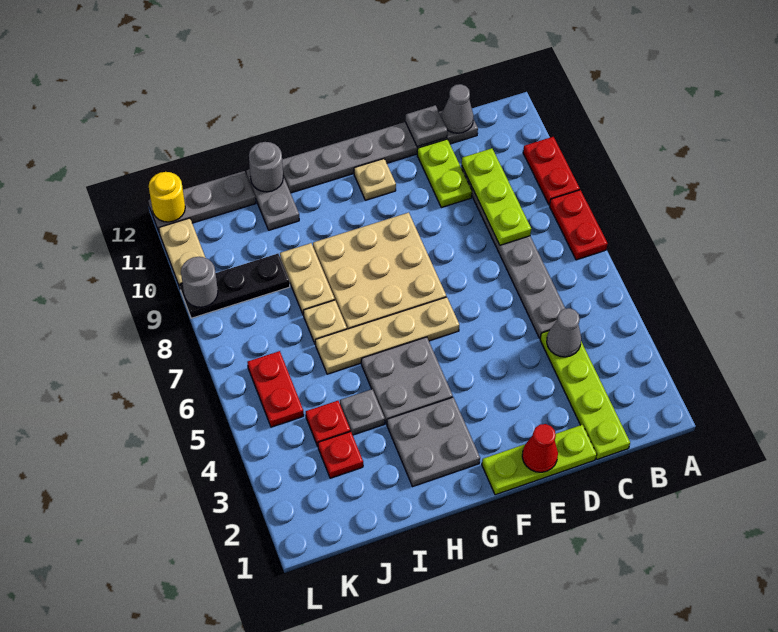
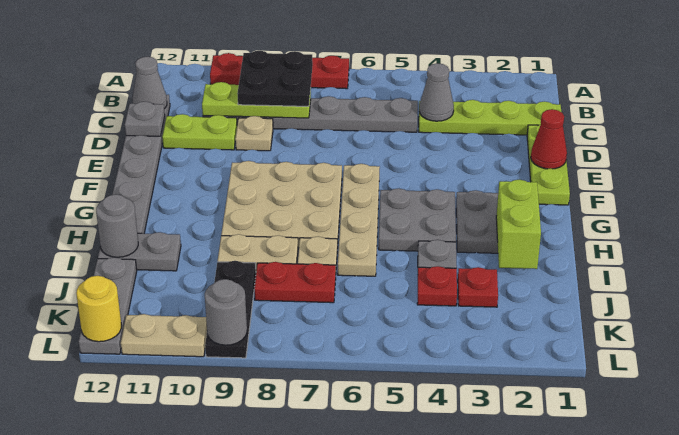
none -> black plate B8:C9 level 3
tan plate F11 level 1 -> tan plate D9 level 1
none -> lime brick H2:I2 level 2
red plate K5:K6 level 1 -> red plate J7:J8 level 1

